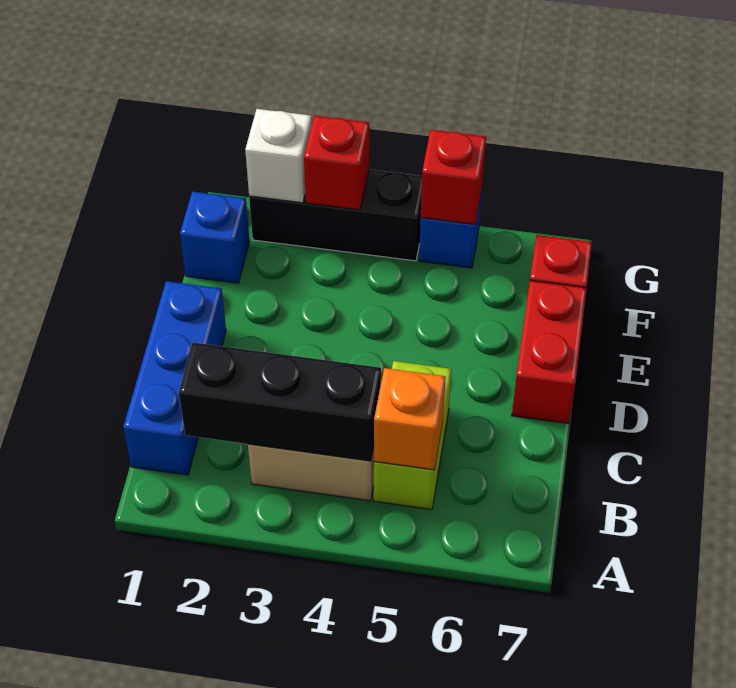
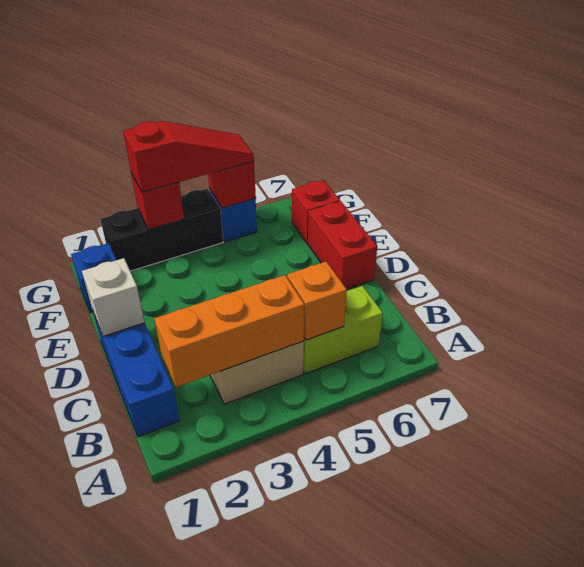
black brick B2:B4 level 2 -> orange brick B2:B4 level 2
lime brick B5:C5 level 1 -> lime brick B5:B6 level 1
white brick G2 level 2 -> white brick D1 level 2
none -> red slope G3:G5 level 3 top 3

